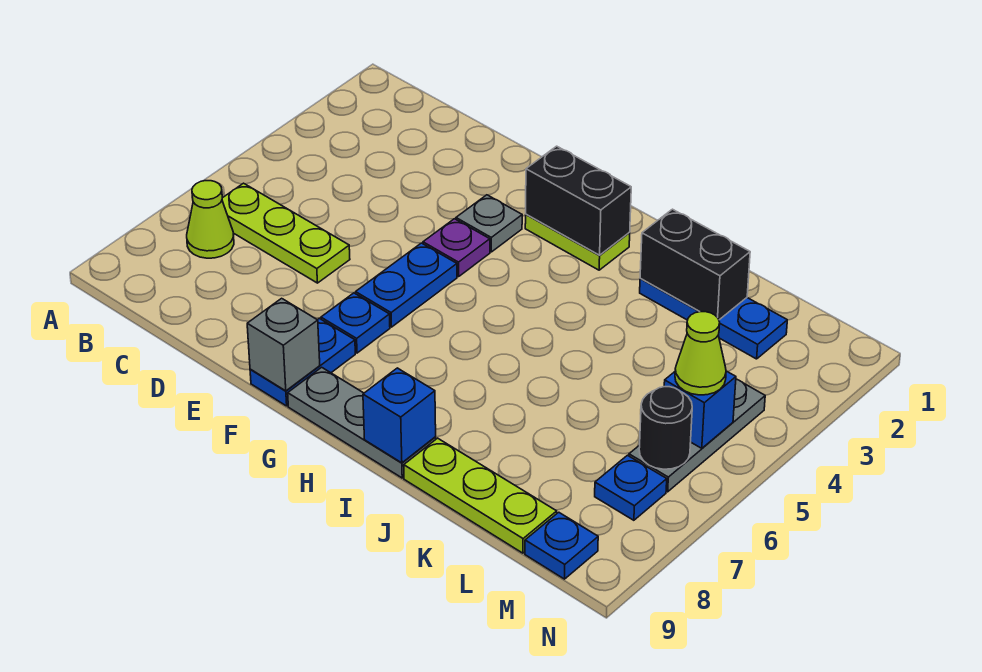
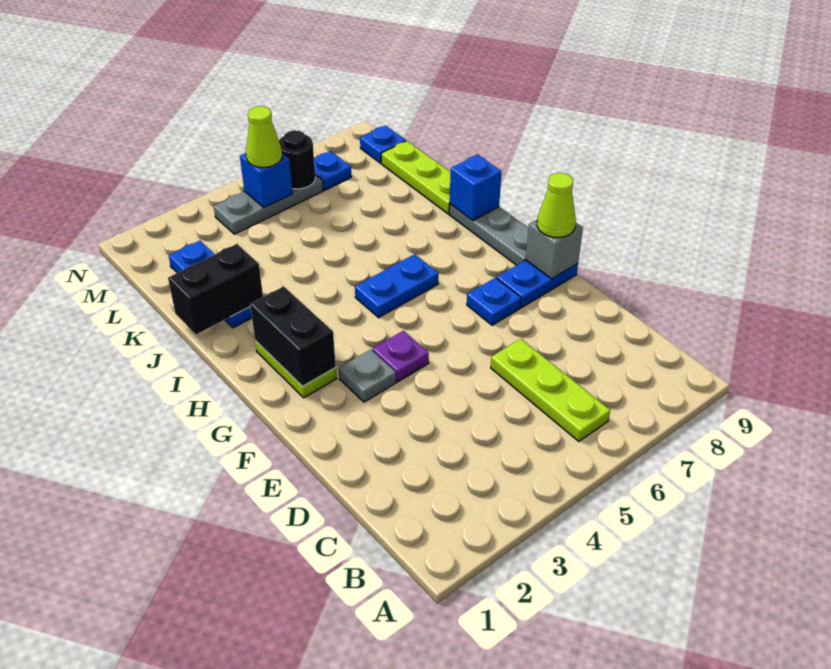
lime cone B7 level 1 -> lime cone F9 level 3
blue plate F5:F6 level 1 -> blue plate H5:H6 level 1
black brick J2:K2 level 2 -> black brick J1:J2 level 2

